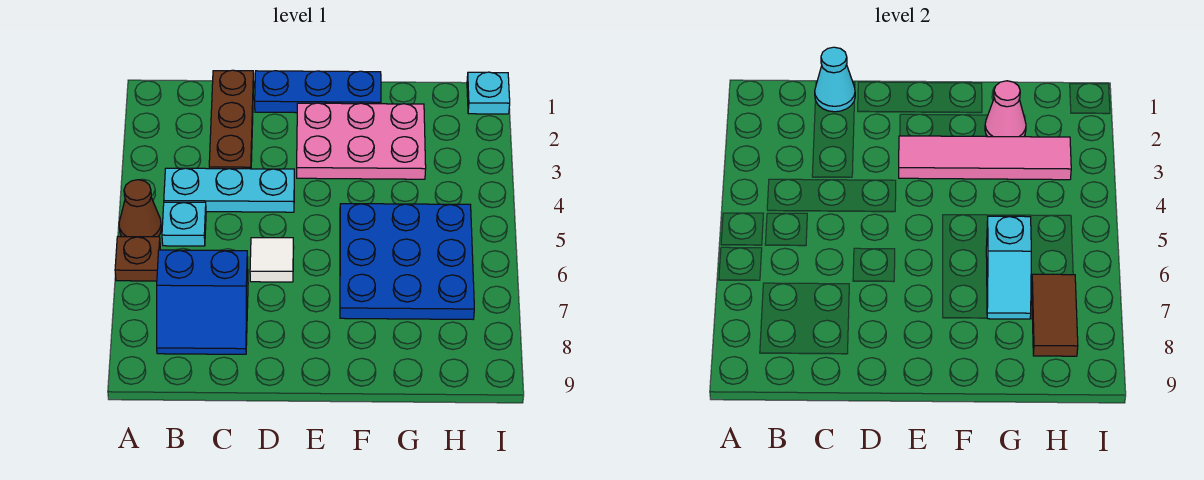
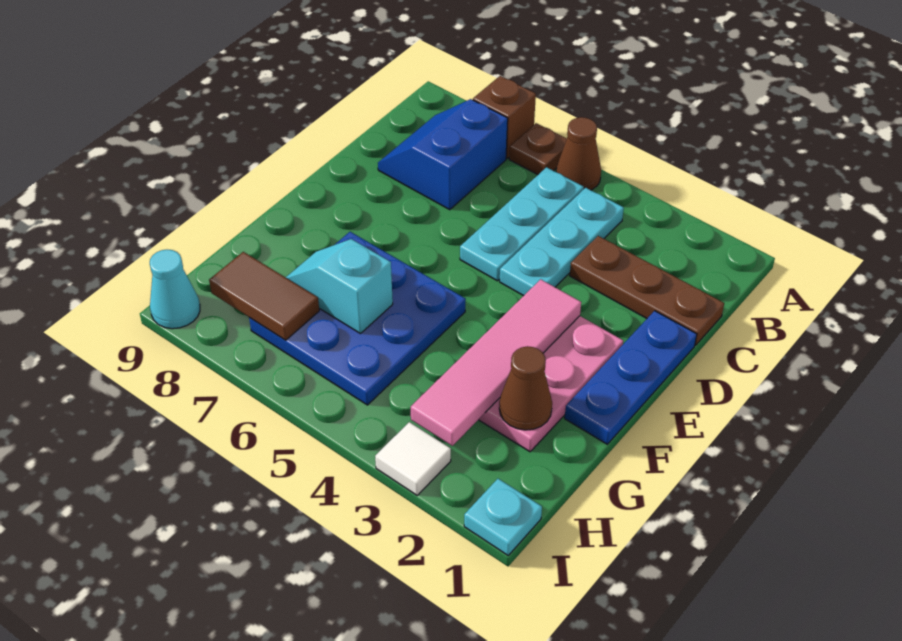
none -> brown brick A7 level 1
cyan plate B5 level 1 -> cyan plate B5:D5 level 1
cyan cone C1 level 2 -> cyan cone I9 level 1
white tile D6 level 1 -> white tile I3 level 1
pink cone G2 level 2 -> brown cone G2 level 2

